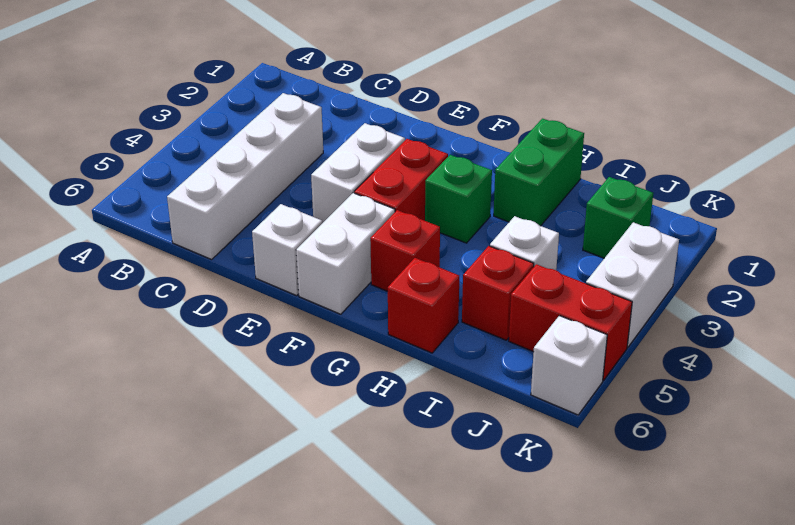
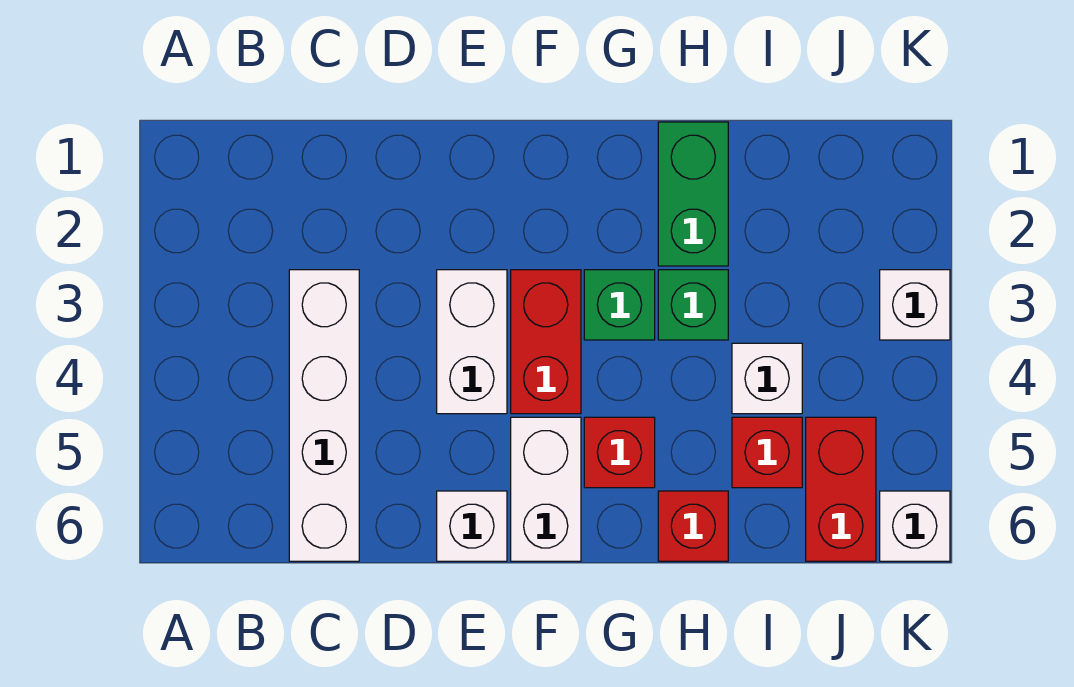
green brick J2 level 1 -> green brick H3 level 1
red brick J5:K5 level 1 -> red brick J5:J6 level 1
white brick K3:K4 level 1 -> white brick K3 level 1

